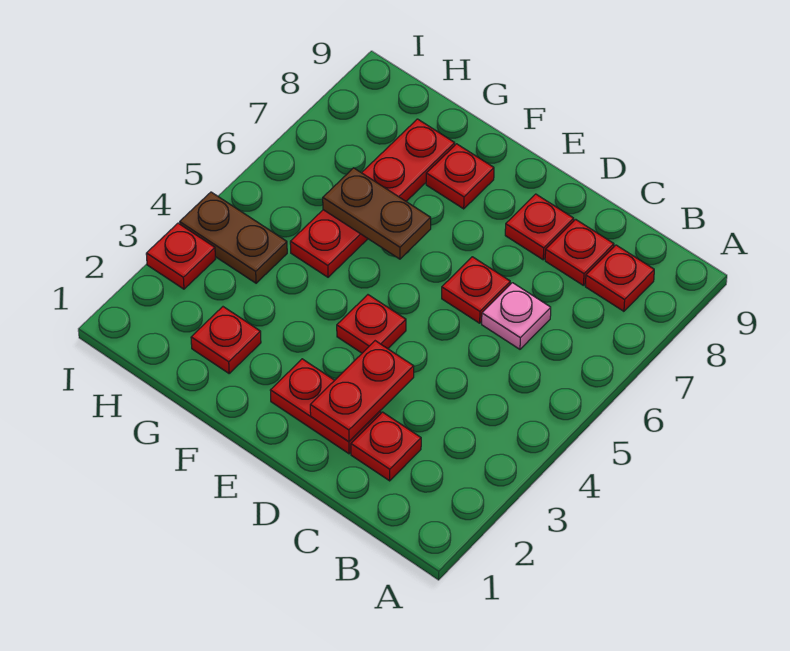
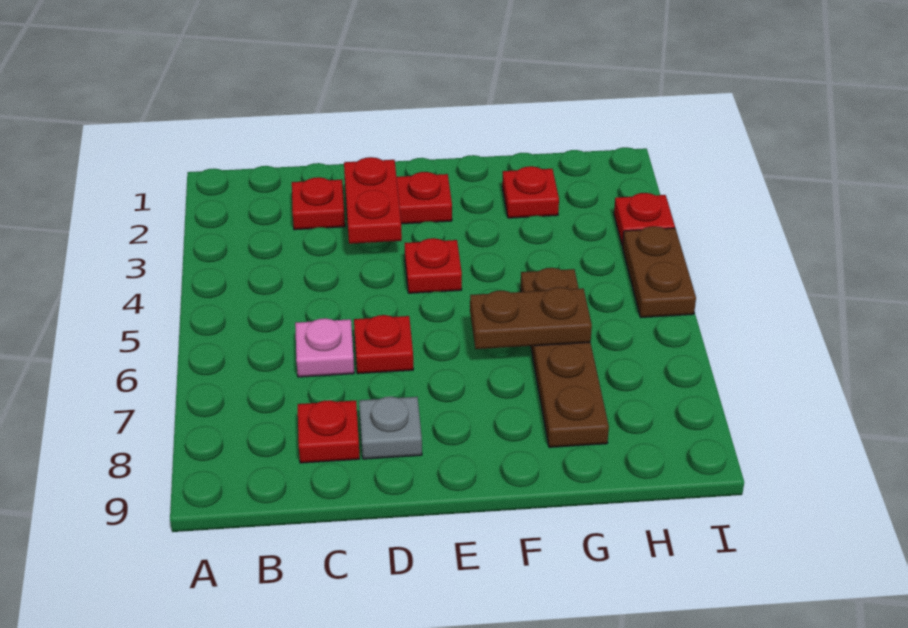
red plate B8 level 1 -> none
red plate D8 level 1 -> grey plate D8 level 1
red plate F8 level 1 -> none
red plate G5:G8 level 1 -> brown plate G5:G8 level 1
brown plate H4:I4 level 1 -> brown plate I4:I5 level 1

